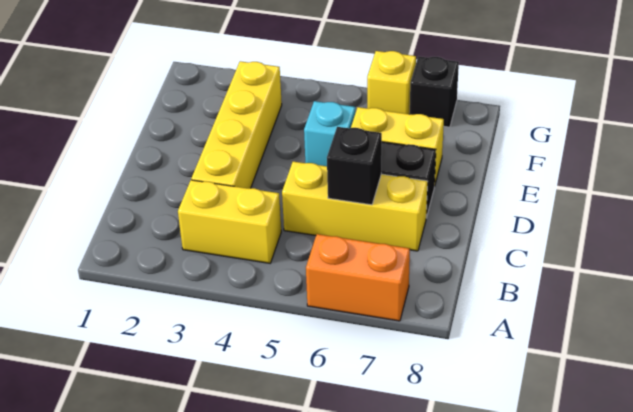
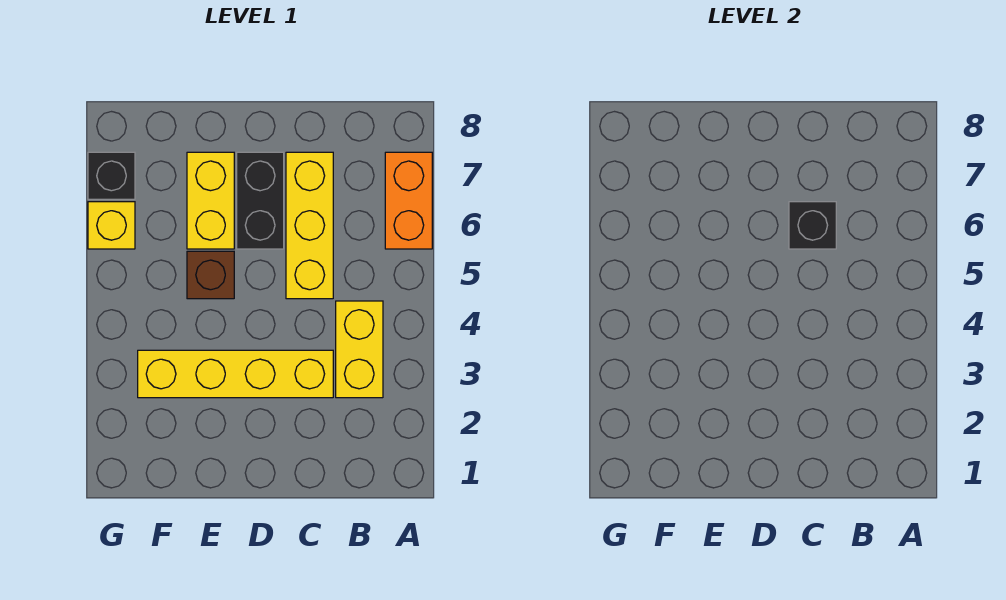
cyan brick E5 level 1 -> brown brick E5 level 1

